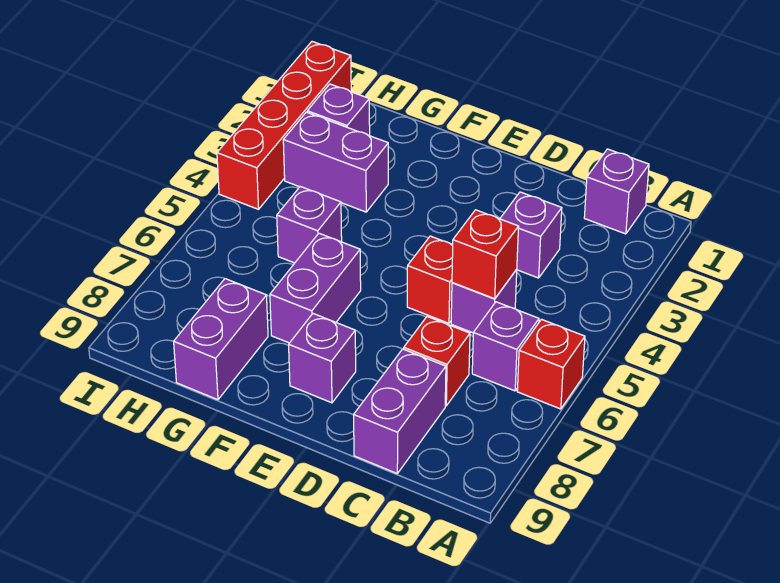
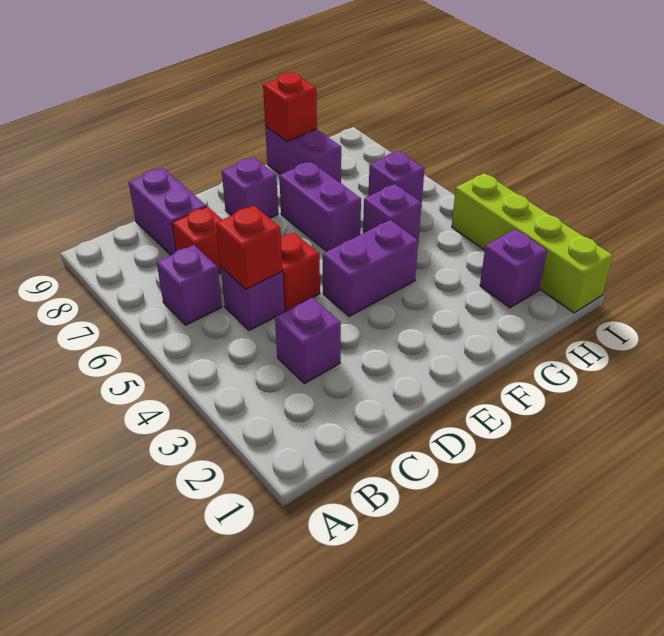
red brick A6 level 1 -> red brick G9 level 2
purple brick B1 level 1 -> purple brick H6 level 1
purple brick G3:H3 level 1 -> purple brick E4:F4 level 1
red brick I1:I4 level 1 -> lime brick I1:I4 level 1

